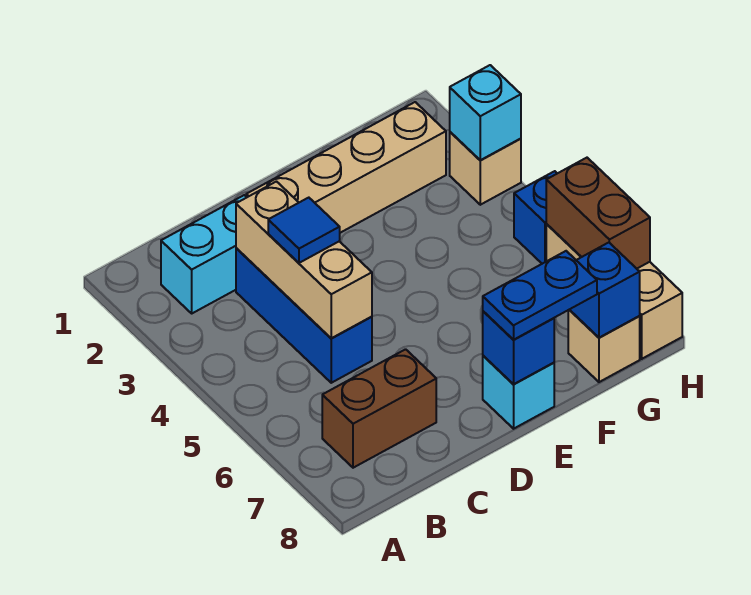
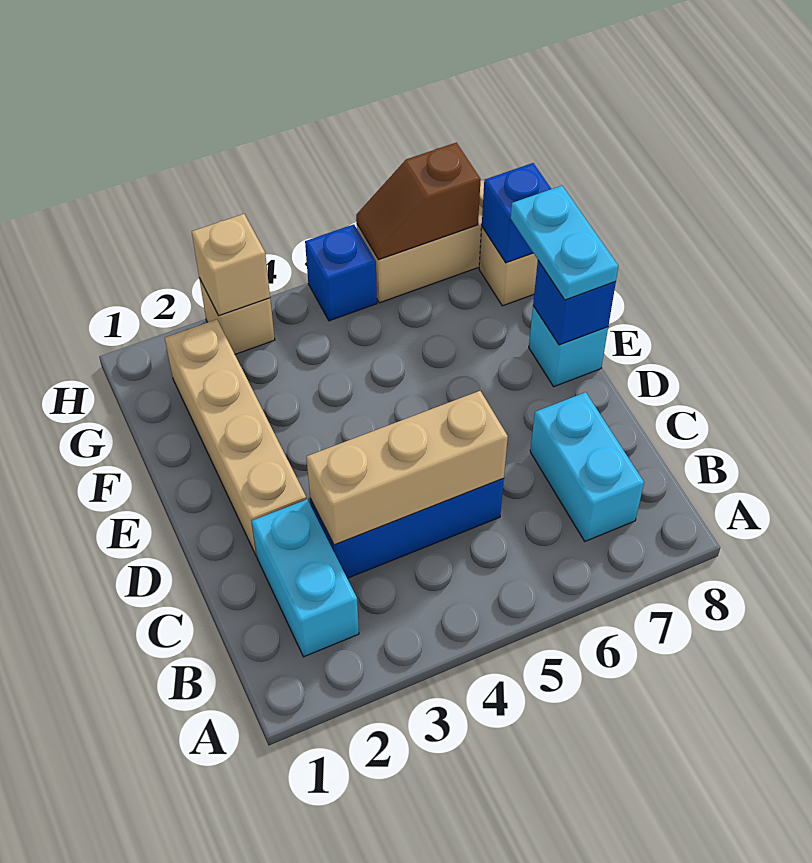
brown brick B7:C7 level 1 -> cyan brick B7:C7 level 1
blue tile C4 level 3 -> none
blue plate E8:F8 level 3 -> cyan plate E8:F8 level 3
cyan brick H3 level 2 -> tan brick H3 level 2
brown brick H6:H7 level 2 -> brown slope H6:H7 level 2 top 7

